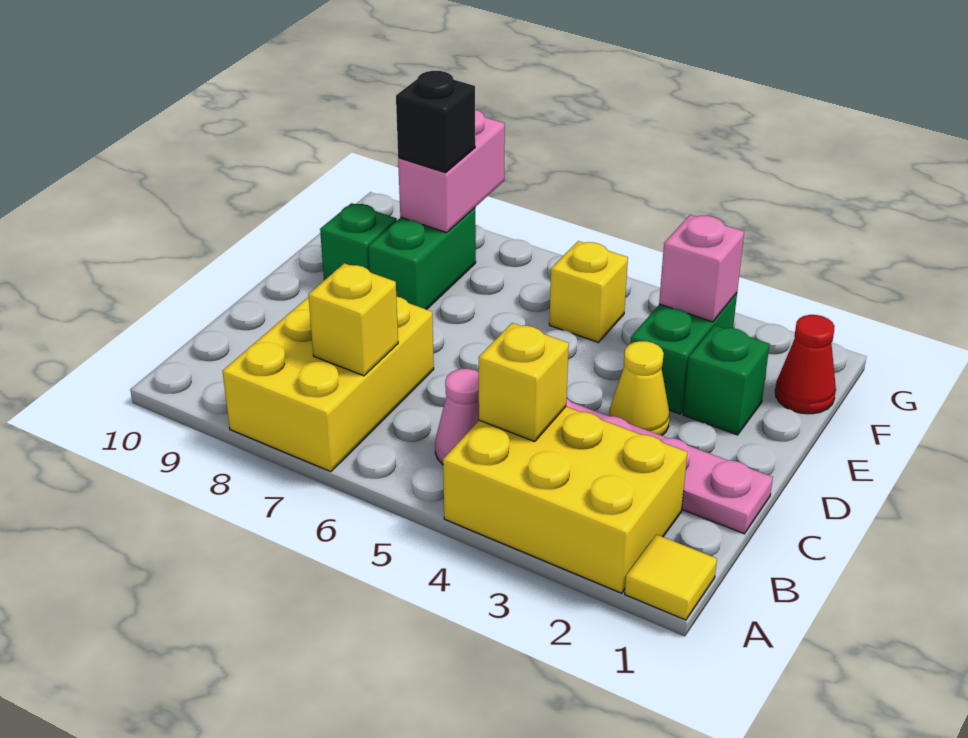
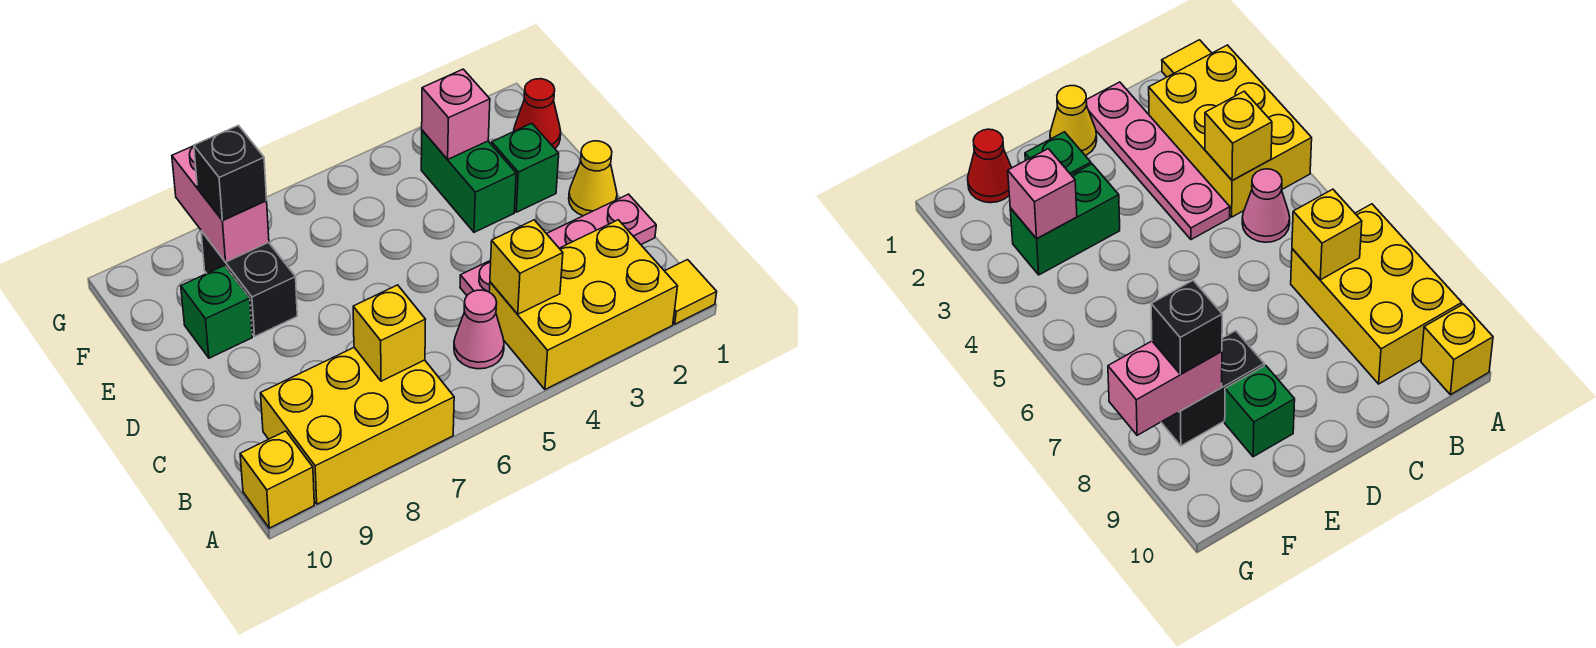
yellow brick A7:C8 level 1 -> yellow brick A7:B9 level 1
yellow cone D3 level 1 -> yellow cone D1 level 1
green brick E8:F8 level 1 -> black brick E8:F8 level 1
yellow brick F5 level 1 -> yellow brick A10 level 1

